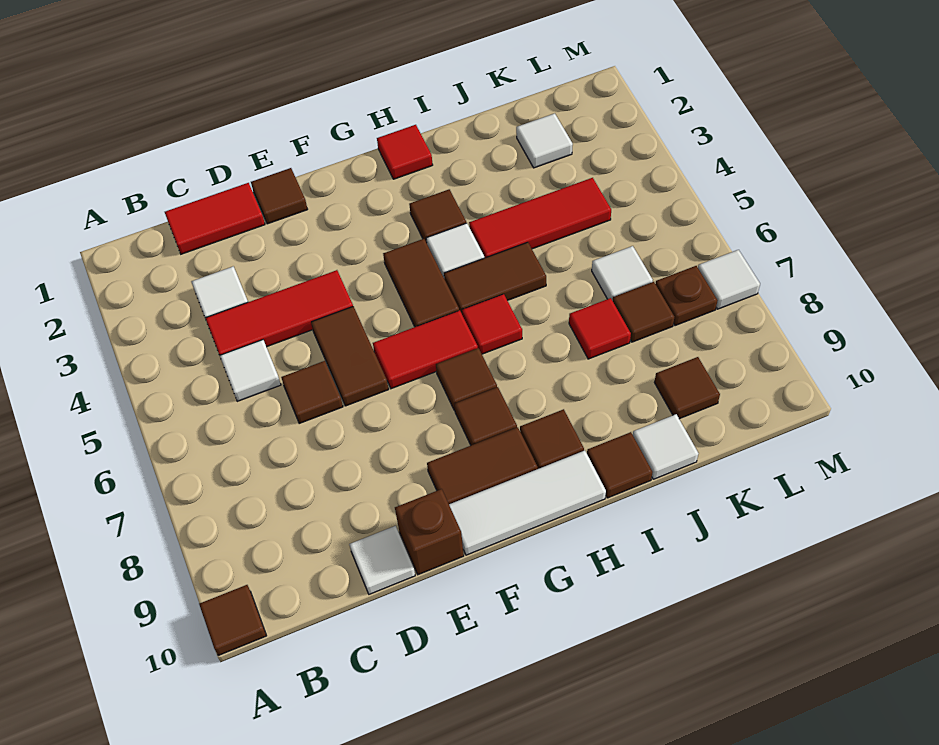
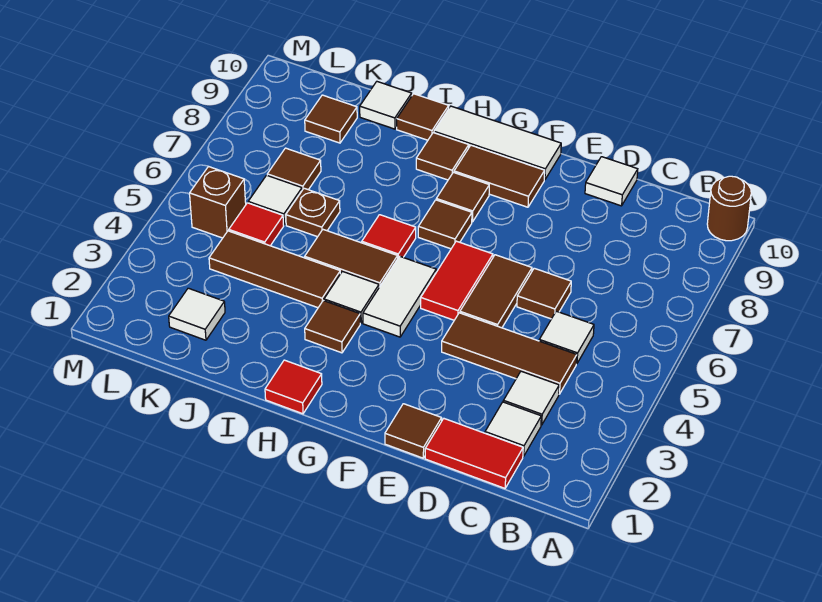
brown tile A10 level 1 -> brown round brick A10 level 1
red tile C4:E4 level 1 -> brown tile C4:E4 level 1
brown brick E10 level 1 -> brown brick L5 level 1
red tile F6:G6 level 1 -> red tile F5:F6 level 1
brown tile G4:G5 level 1 -> white tile G4:G5 level 1
red tile I4:K4 level 1 -> brown tile I4:K4 level 1
red tile J7 level 1 -> red tile K5 level 1
brown plate L7 level 1 -> brown plate J6 level 1
white tile M7 level 1 -> white tile C2 level 1

